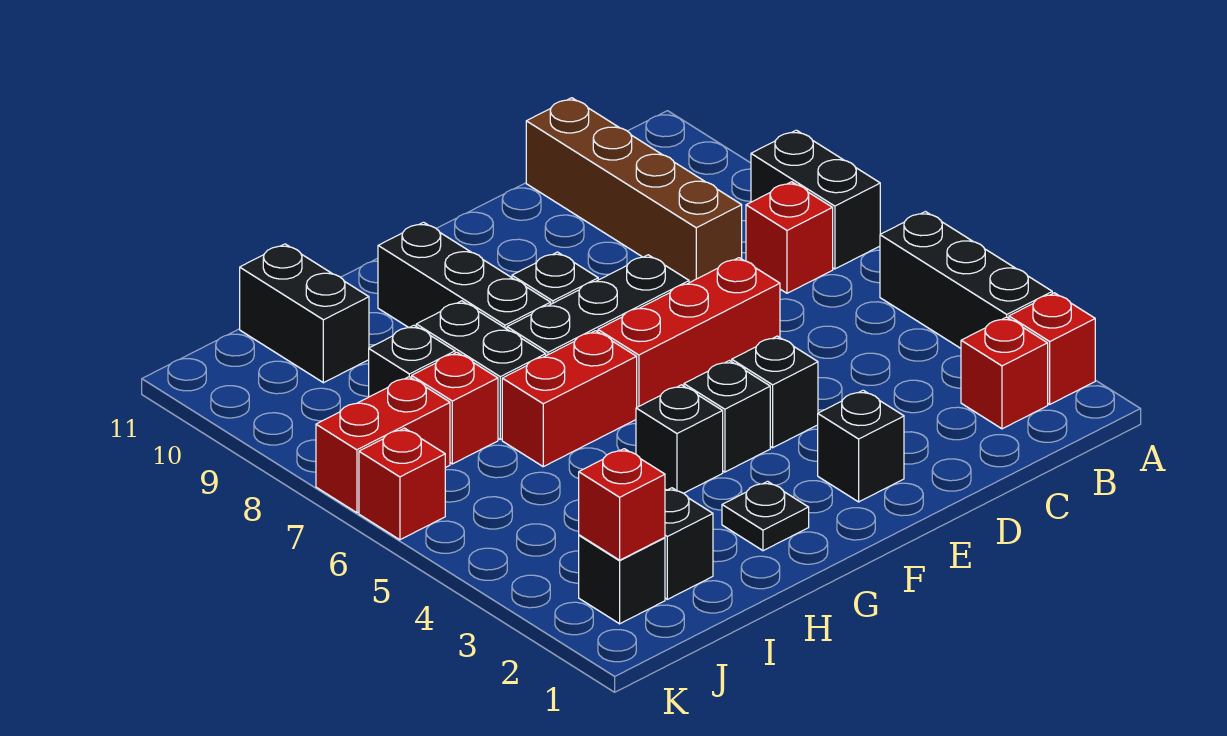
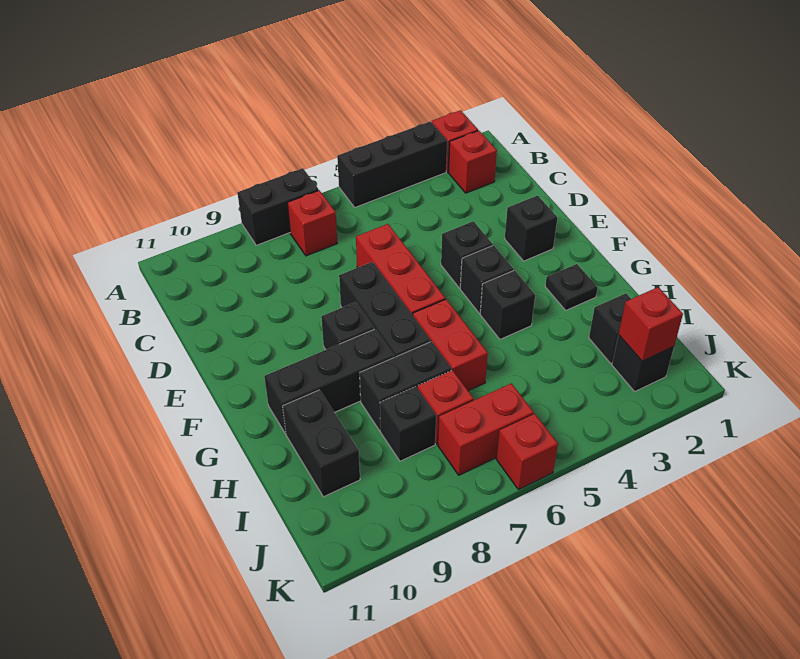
brown brick C8:C11 level 1 -> none
black brick I10:I11 level 1 -> black brick H10:I10 level 1
red brick J7:K7 level 1 -> red brick J6:J7 level 1

